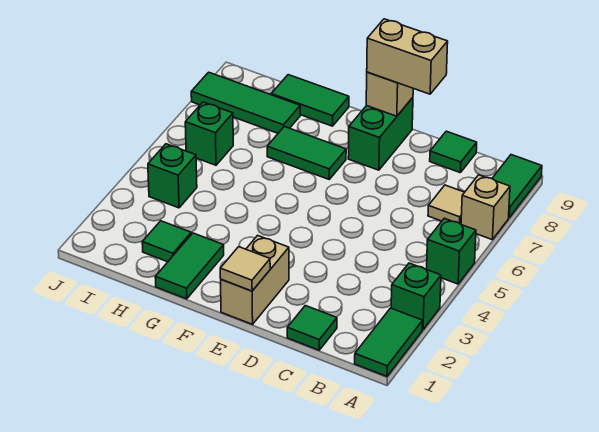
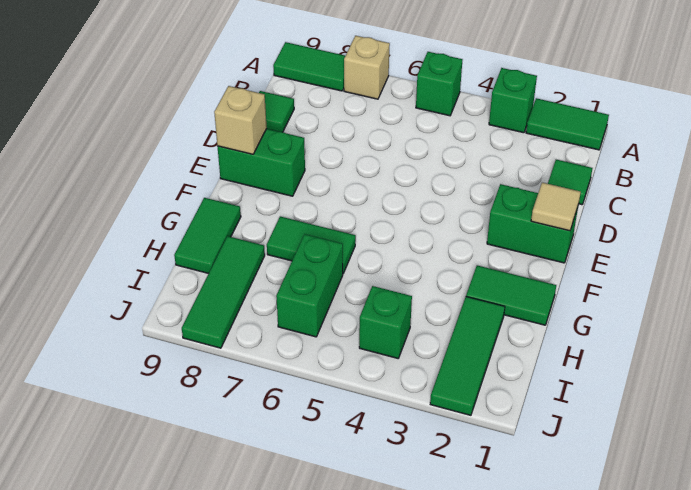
tan tile B7 level 1 -> none
tan brick D9:E9 level 3 -> none
tan brick E1:E2 level 1 -> green brick E1:E2 level 1
green tile F7:G7 level 1 -> green tile G6:G7 level 1
green tile H2 level 1 -> green tile H2:J2 level 1
green brick I6 level 1 -> green brick H6:I6 level 1

